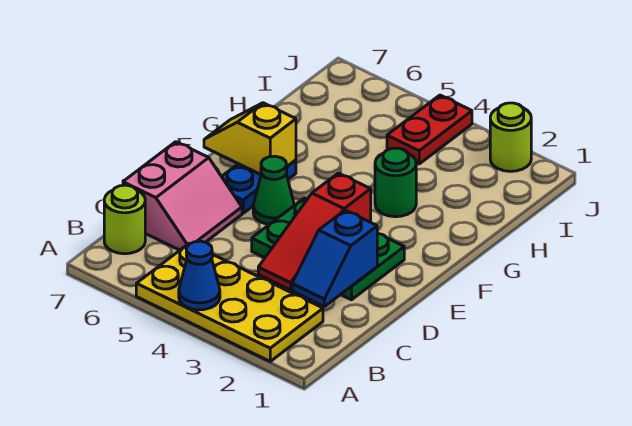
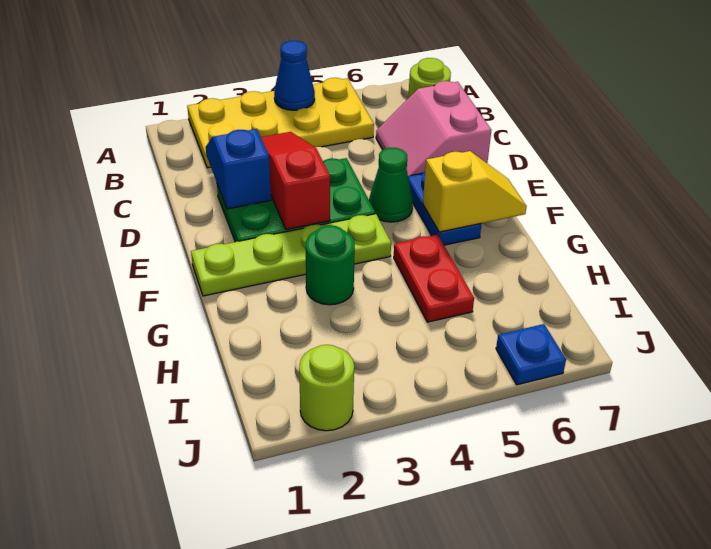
none -> lime plate F1:F4 level 1
red plate I4:J4 level 1 -> red plate G5:H5 level 1
none -> blue plate J6 level 1

